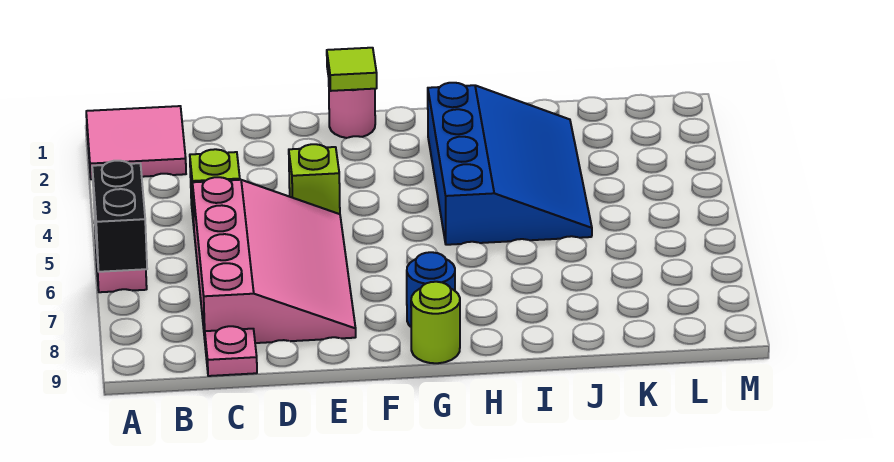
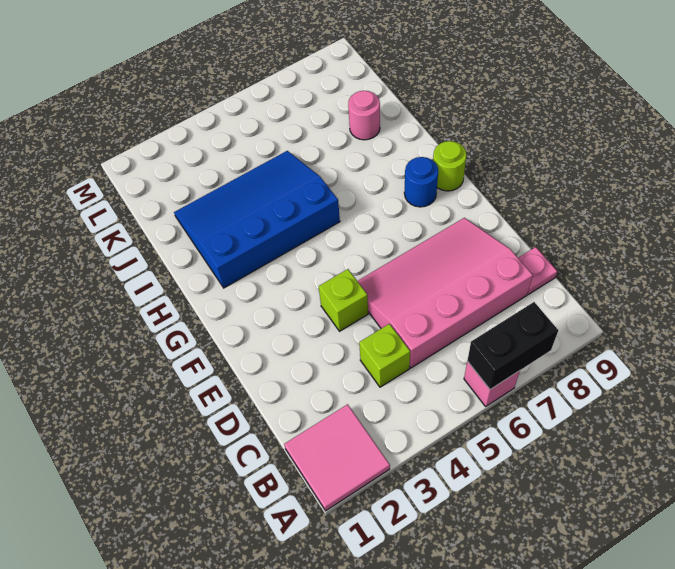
pink round brick F1 level 1 -> pink round brick J8 level 1
lime tile F1 level 2 -> none

